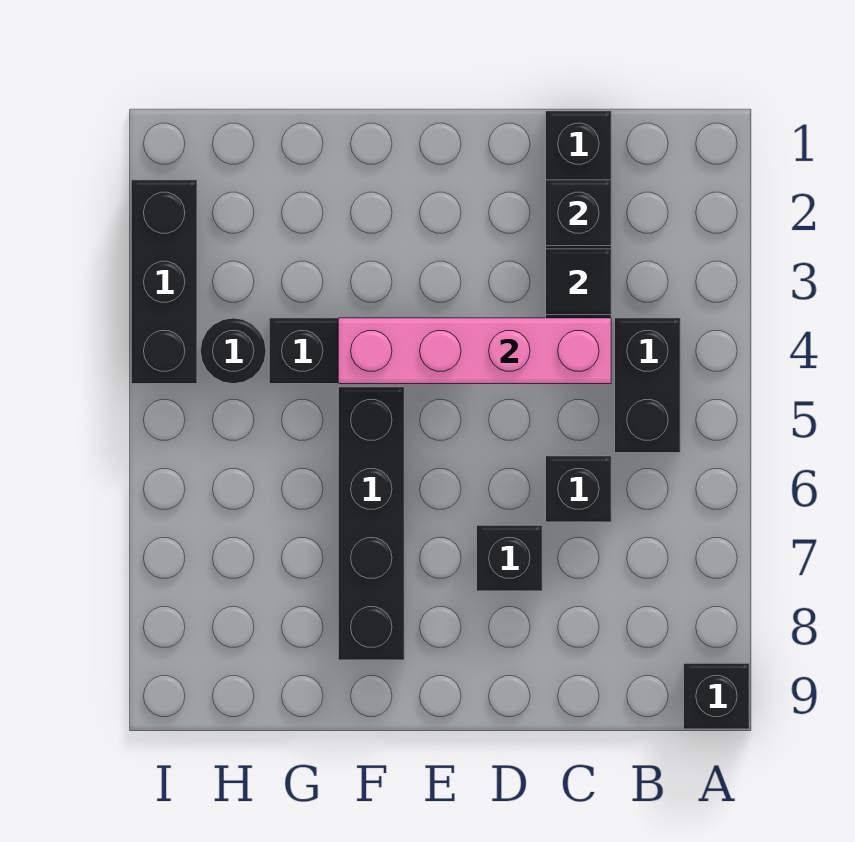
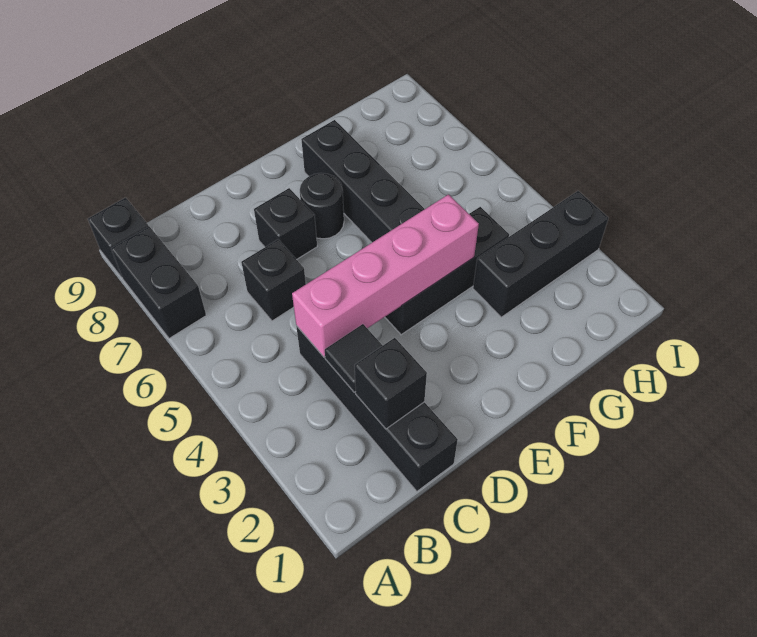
black brick B4:B5 level 1 -> black brick A7:A8 level 1
black round brick H4 level 1 -> black round brick E7 level 1
black brick I2:I4 level 1 -> black brick G3:I3 level 1

